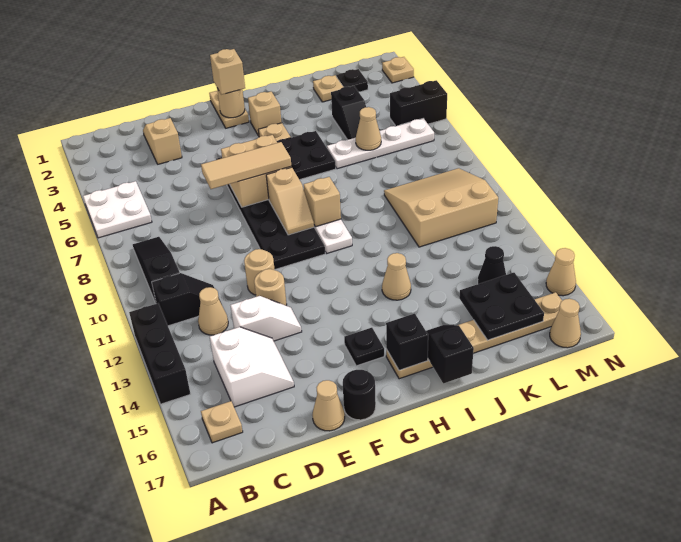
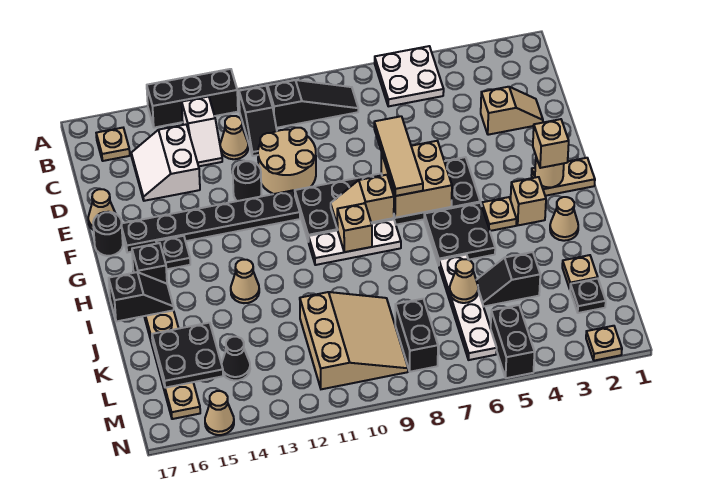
white slope C14:D15 level 1 top C -> white slope C14:D15 level 1 top 14
white slope D13:E13 level 1 top D -> white slope B13:C13 level 1 top B
tan round brick E11 level 1 -> tan round brick D10:E11 level 1
tan round brick E12 level 1 -> black round brick E12 level 1
none -> black plate F11:F16 level 1
none -> black brick L8:M8 level 1
tan cone M17 level 1 -> tan cone I2 level 1

